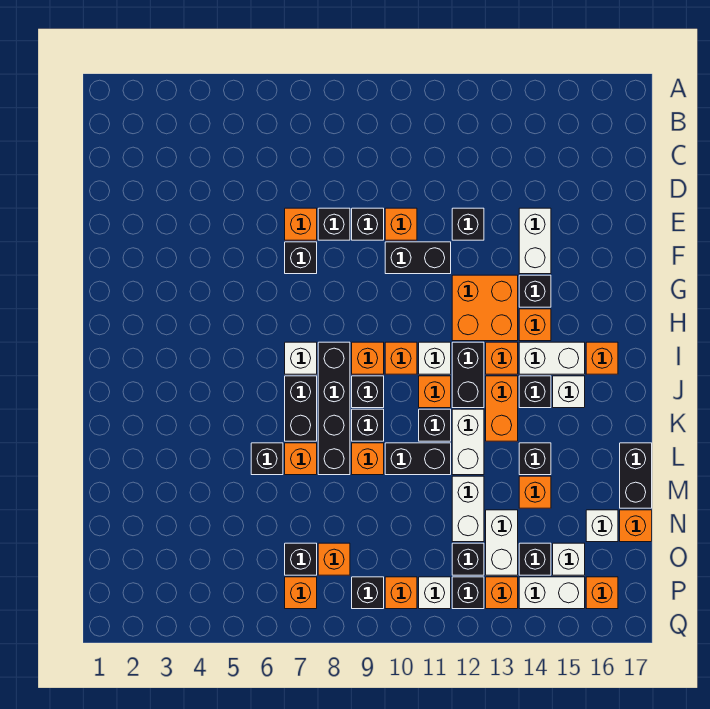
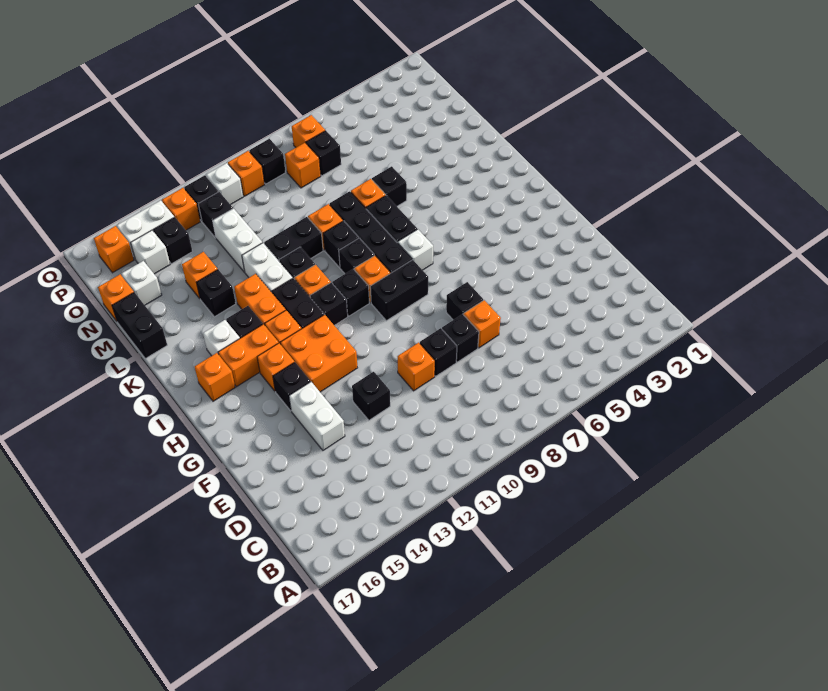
black brick F10:F11 level 1 -> black brick H8:H9 level 1
orange brick I10 level 1 -> black brick I10 level 1
white brick I11 level 1 -> black brick I11 level 1
white brick I14:I15 level 1 -> orange brick I14:I15 level 1
white brick N13:O13 level 1 -> none

